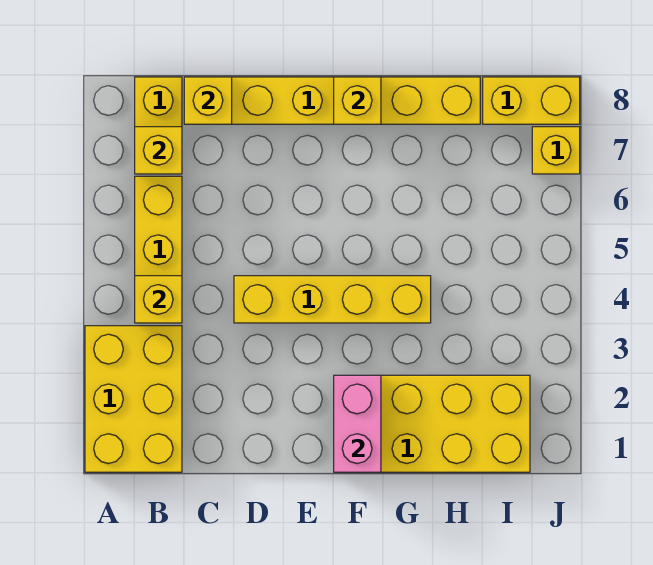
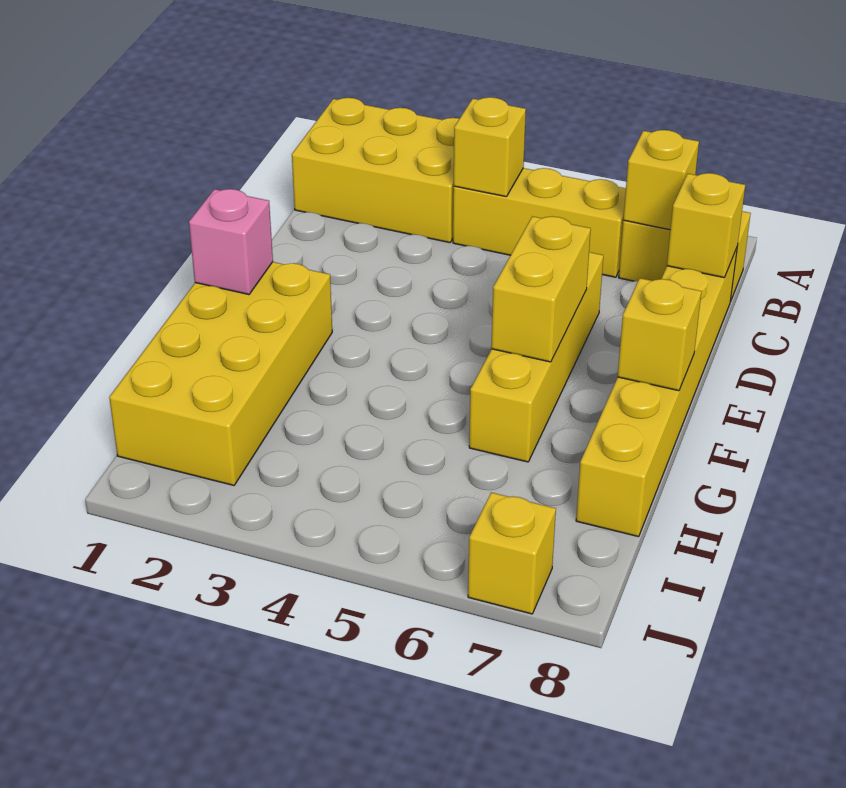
yellow brick D4:G4 level 1 -> yellow brick D6:G6 level 1
pink brick F1:F2 level 2 -> pink brick F1 level 2
yellow brick I8:J8 level 1 -> yellow brick E6:F6 level 2

